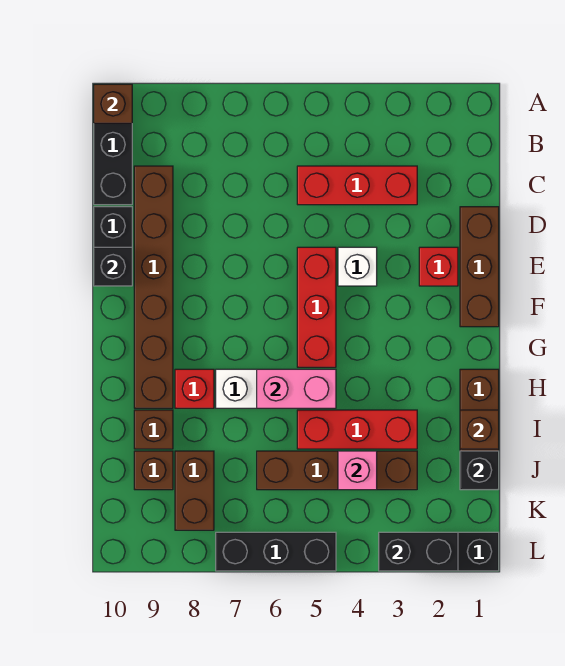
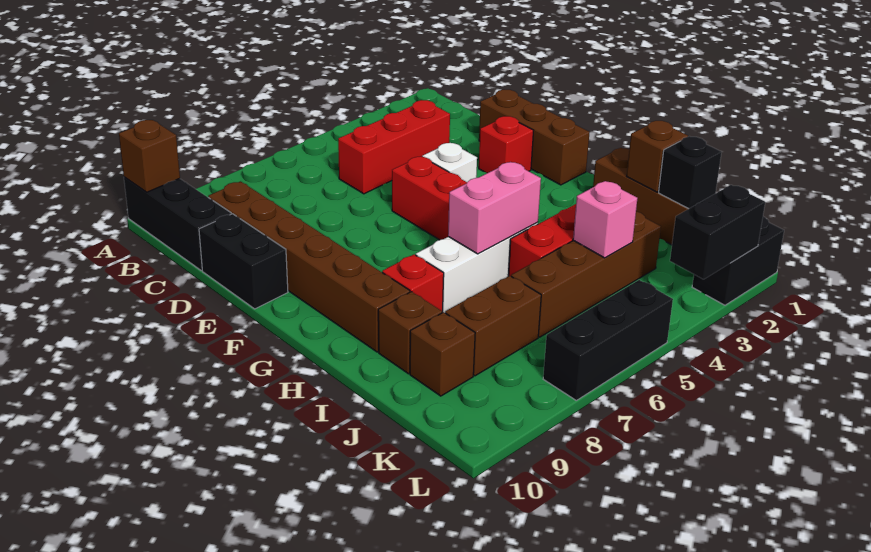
black brick E10 level 2 -> none
brown brick J8:K8 level 1 -> brown brick J7:J8 level 1

